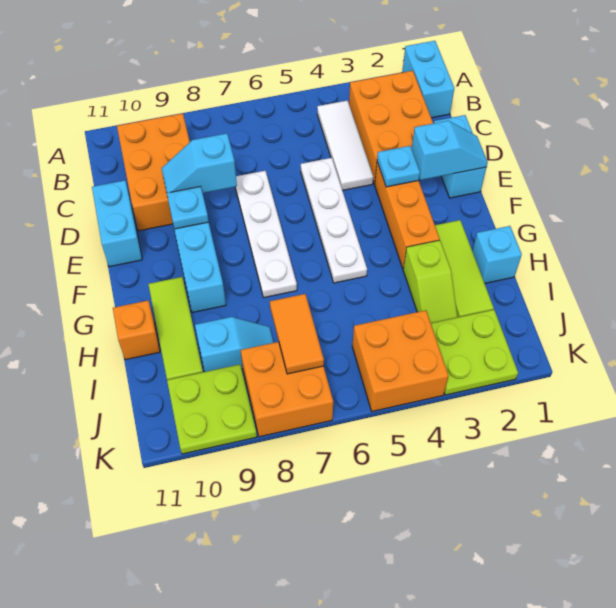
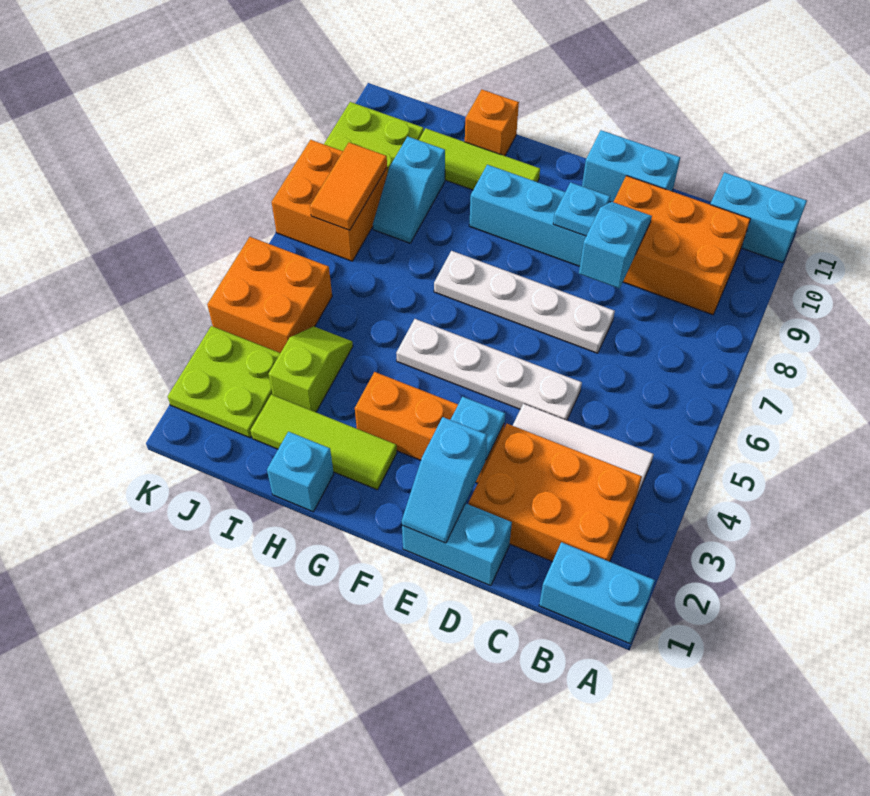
none -> cyan brick A11:B11 level 1
lime slope H3:I3 level 1 top H -> lime slope I3:I4 level 1 top 3
orange tile I7:J7 level 2 -> orange tile J7:J8 level 2

